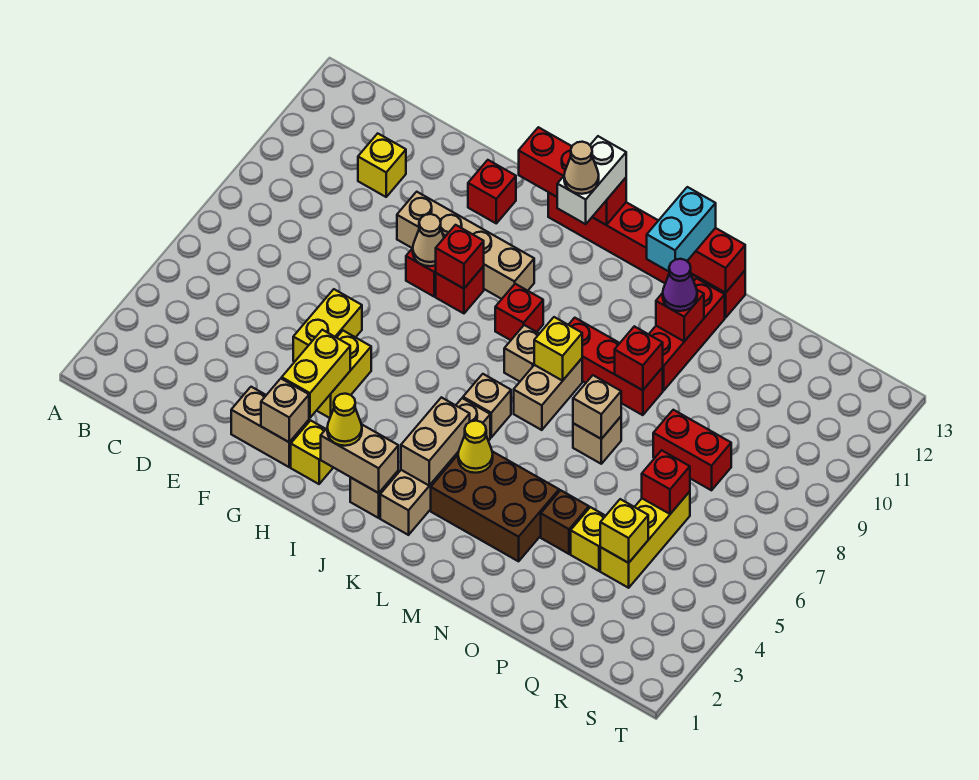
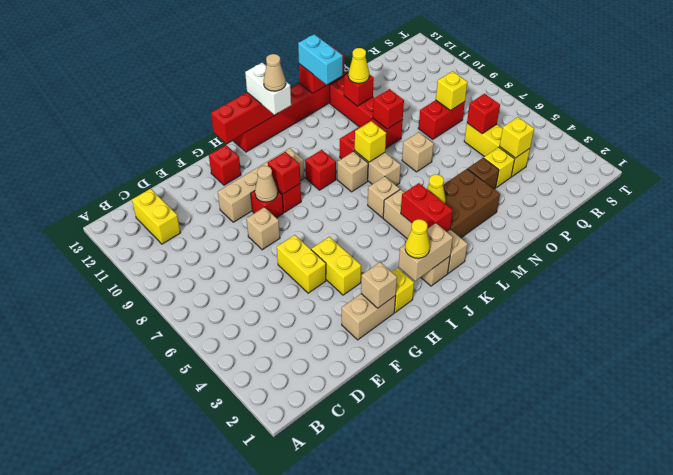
yellow brick D11 level 1 -> yellow brick Q8 level 2
yellow brick G3:G4 level 2 -> yellow brick C11:C12 level 1
tan brick K3:K4 level 2 -> red brick K3:K4 level 2
tan brick N7 level 2 -> tan brick F8 level 1
purple cone N11 level 3 -> yellow cone N11 level 3

